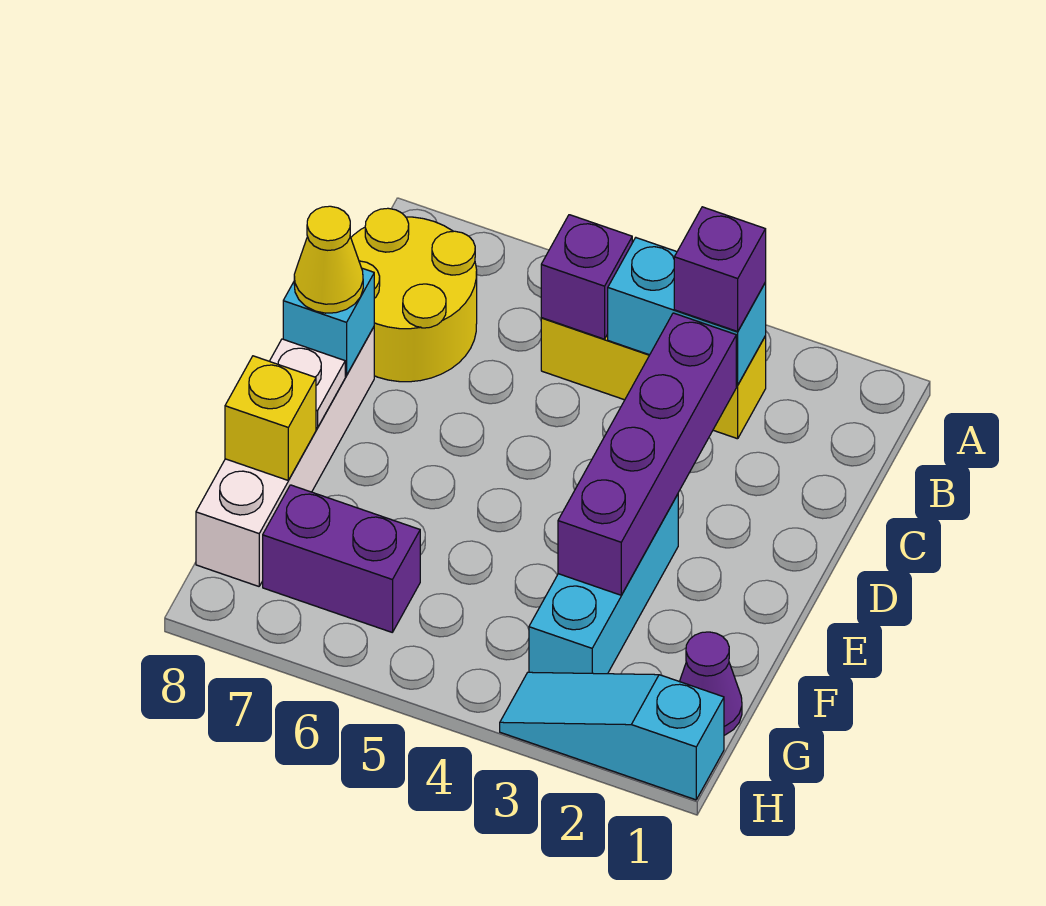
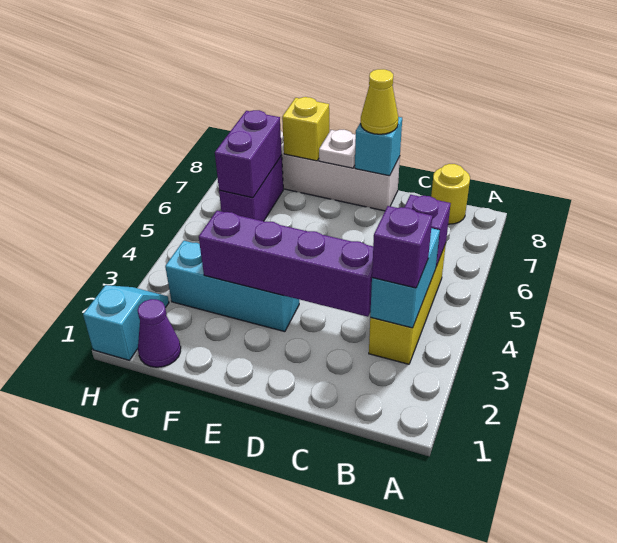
yellow round brick B7:C8 level 1 -> yellow round brick B8 level 1
none -> purple brick G6:G7 level 2
cyan slope H1:H3 level 1 top 1 -> cyan slope H1:H2 level 1 top 1

